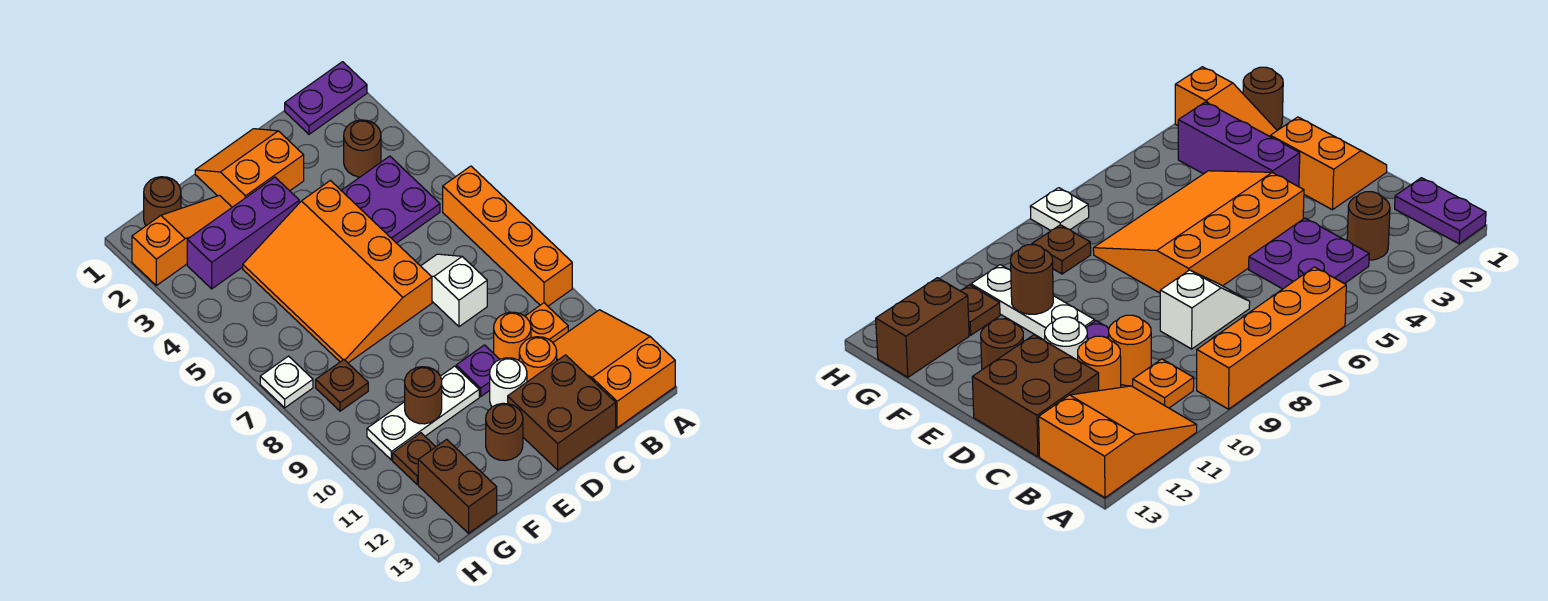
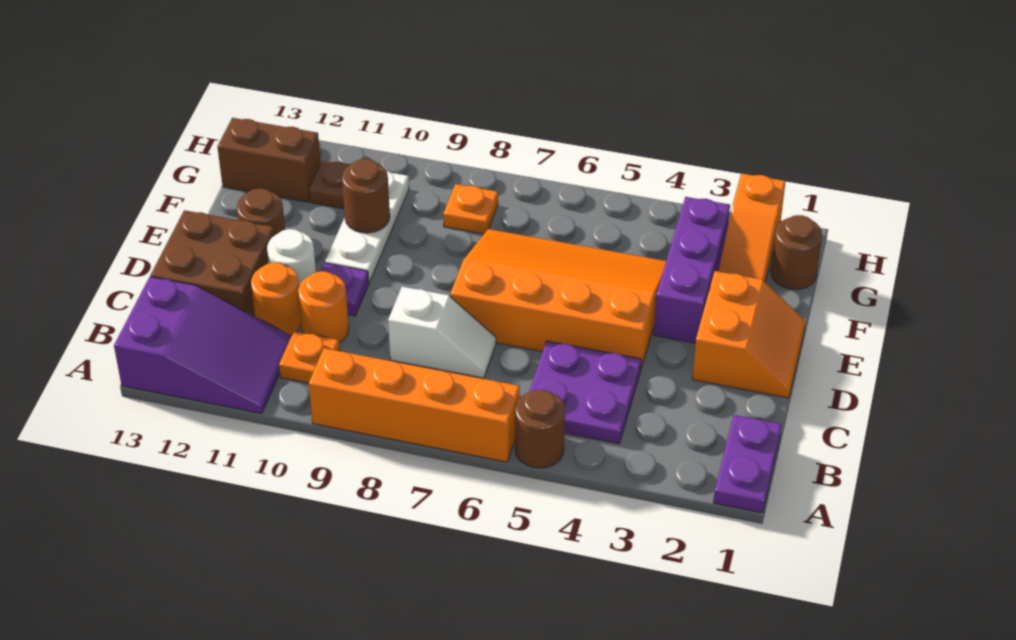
orange slope A11:B13 level 1 top 13 -> purple slope A11:B13 level 1 top 13
brown round brick B3 level 1 -> brown round brick A5 level 1
brown plate G8 level 1 -> orange plate G8 level 1
white plate H7 level 1 -> none

